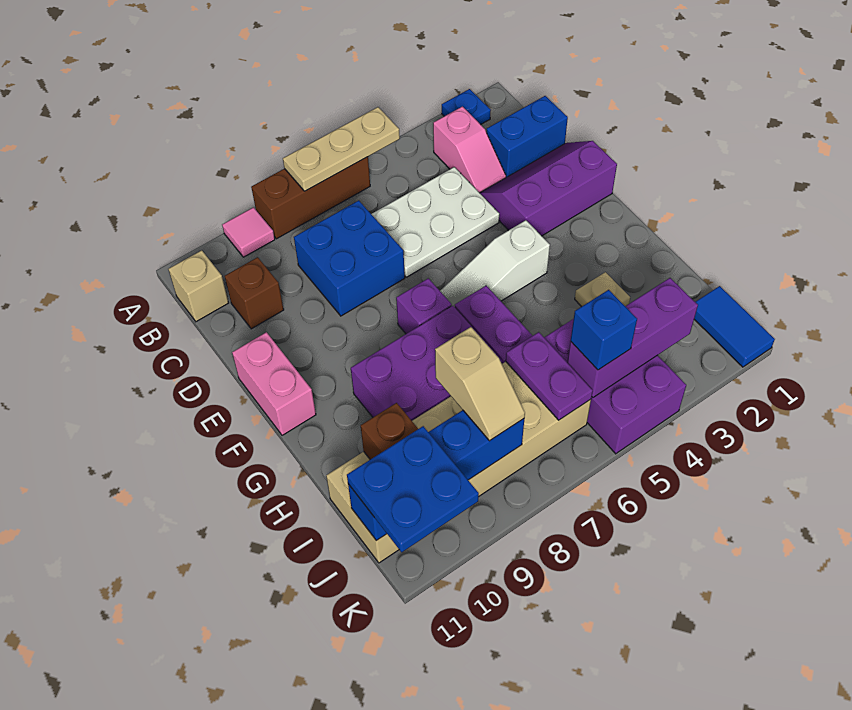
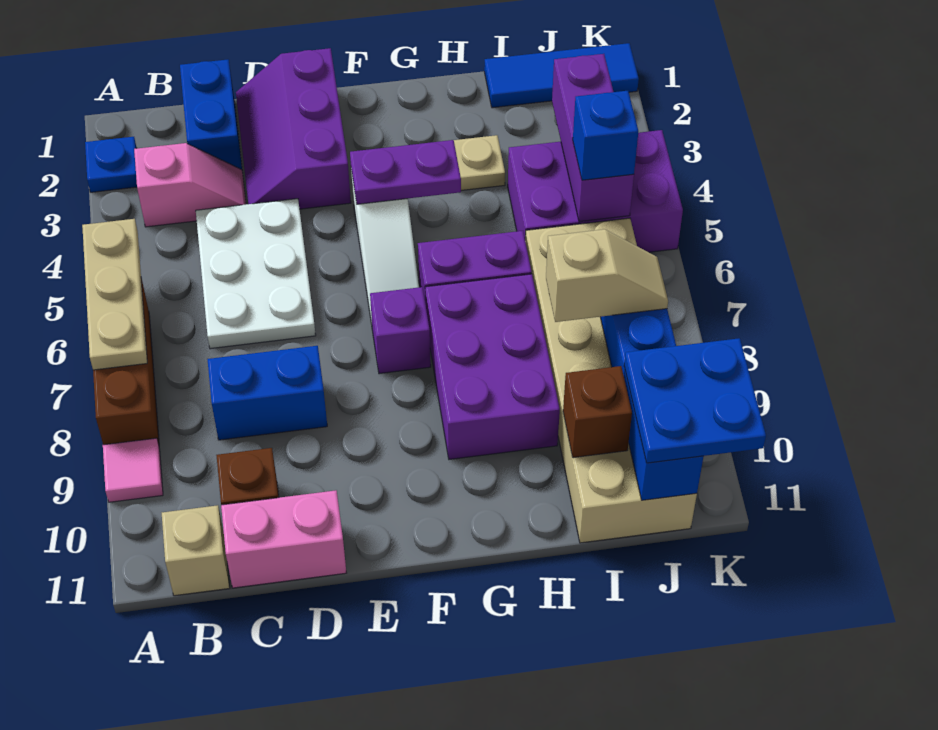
blue brick C7:D8 level 1 -> blue brick C8:D8 level 1
pink brick E11:F11 level 1 -> pink brick C11:D11 level 1
purple plate I6:J6 level 2 -> purple plate F4:G4 level 2
blue tile J1:K1 level 1 -> blue tile I1:K1 level 1

